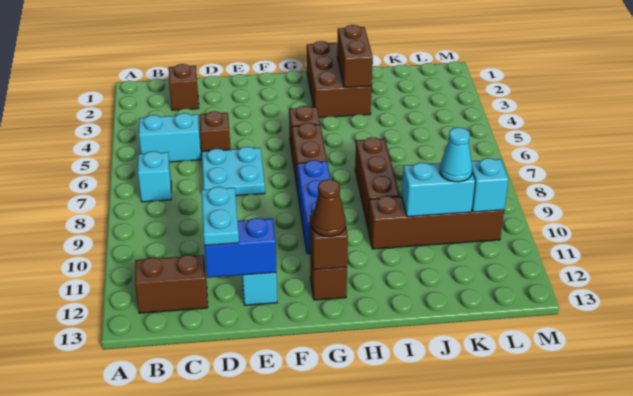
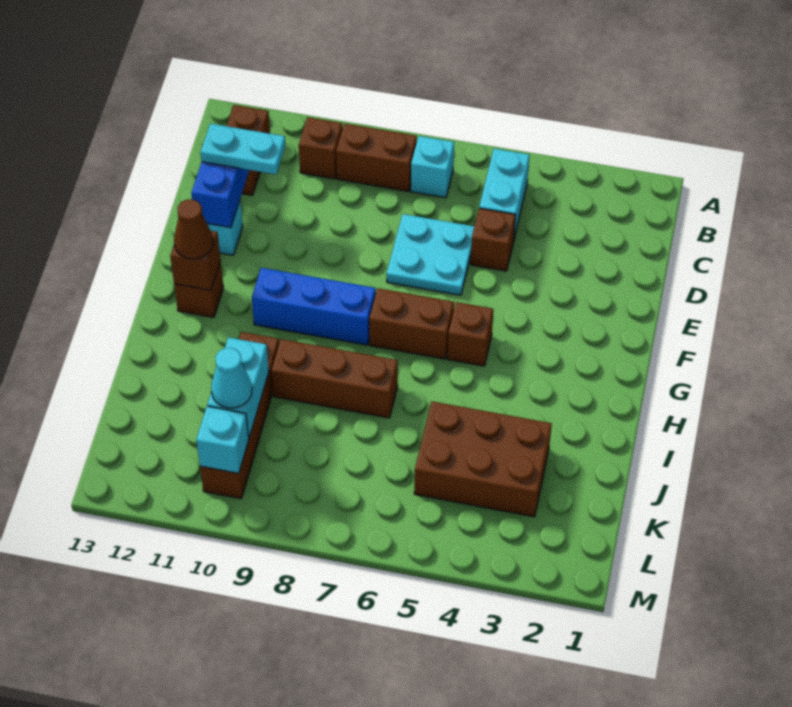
brown brick C2 level 1 -> brown brick B10 level 1
brown brick H1:I3 level 1 -> brown brick J3:K5 level 1
brown brick I2:I3 level 2 -> brown brick B8:B9 level 1

